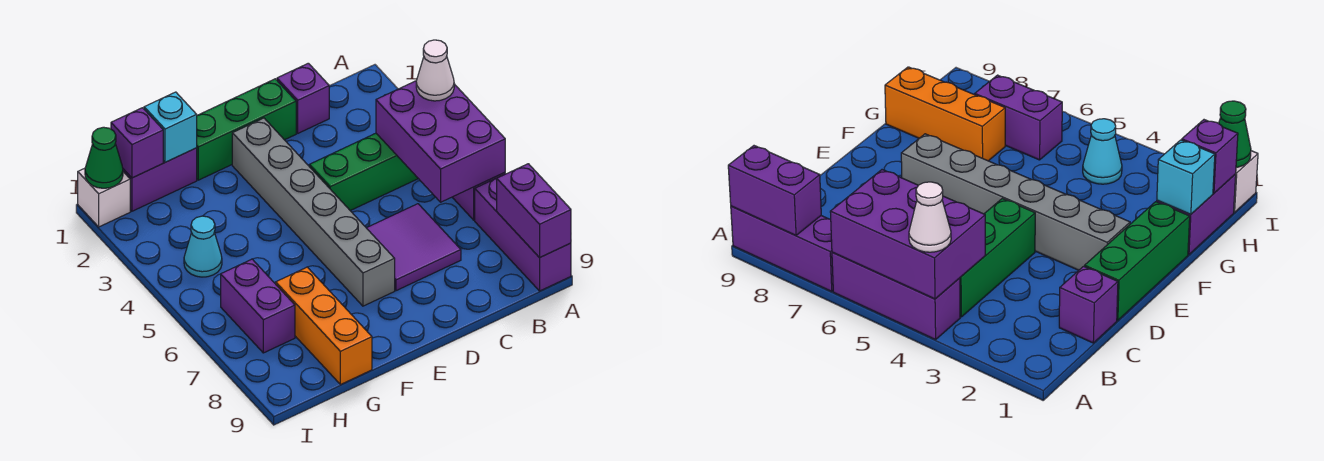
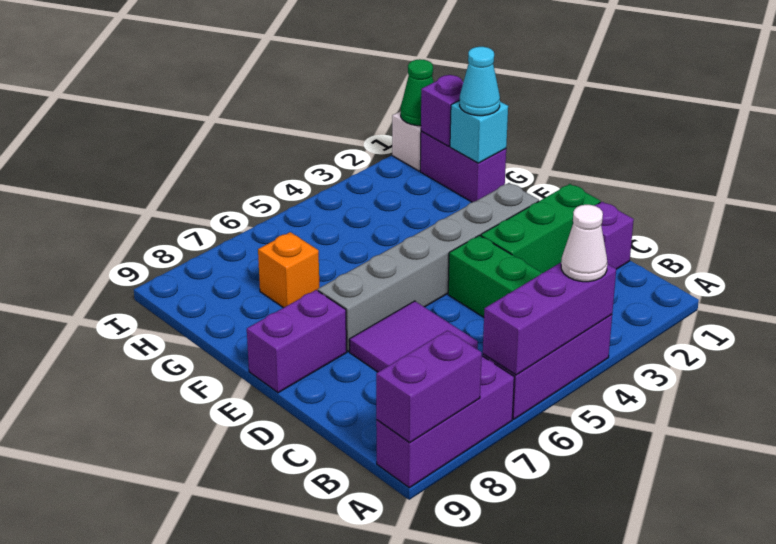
purple brick A4:B6 level 2 -> purple brick A4:A6 level 2
green brick D1:F1 level 1 -> green brick D1:D3 level 1
orange brick G7:G9 level 1 -> orange brick G7 level 1
cyan cone H4 level 1 -> cyan cone G1 level 3
purple brick H6:H7 level 1 -> purple brick E8:E9 level 1

